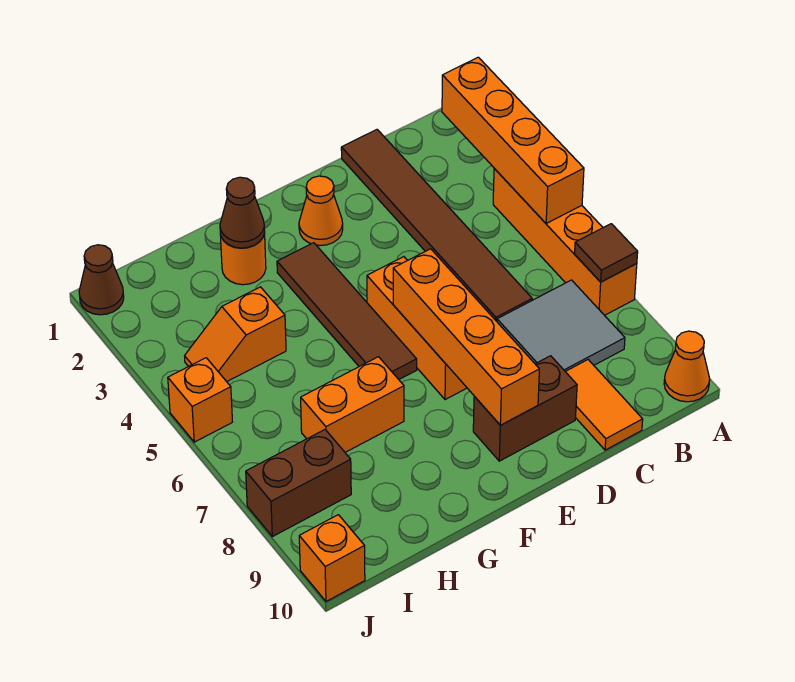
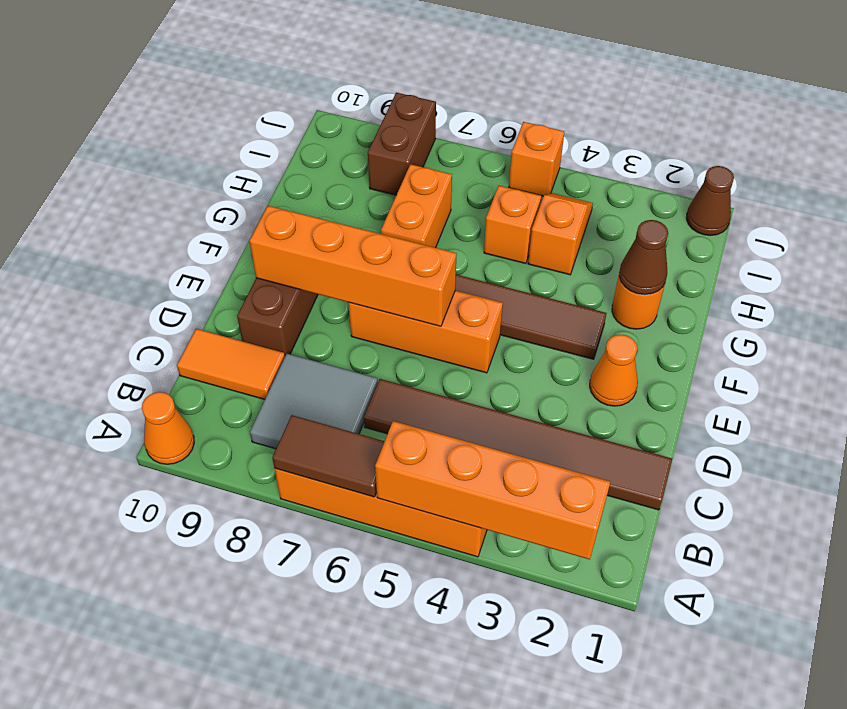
brown tile A7 level 2 -> brown tile A6:A7 level 2
orange brick J10 level 1 -> orange brick H5 level 1

